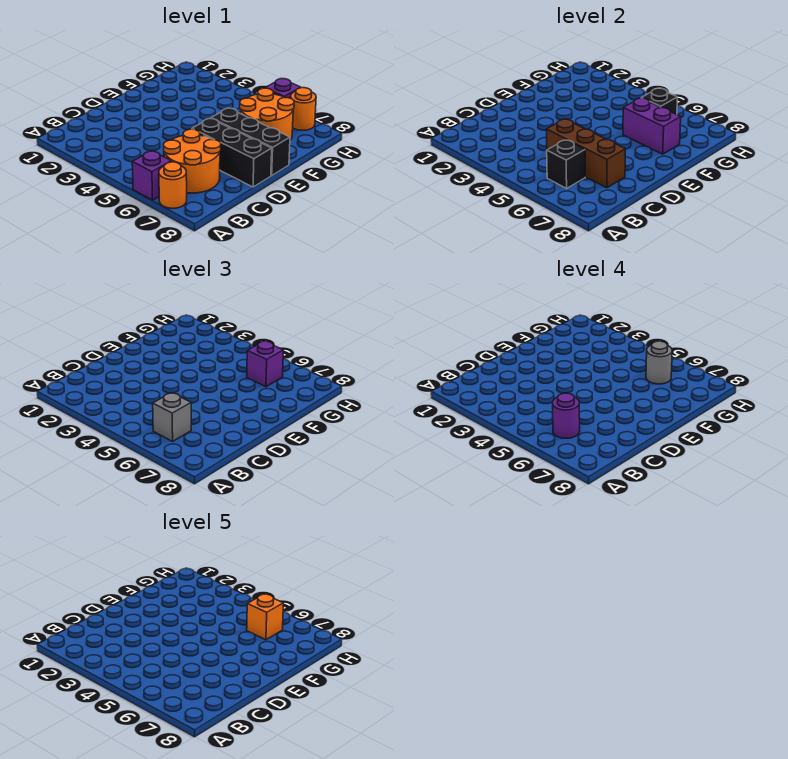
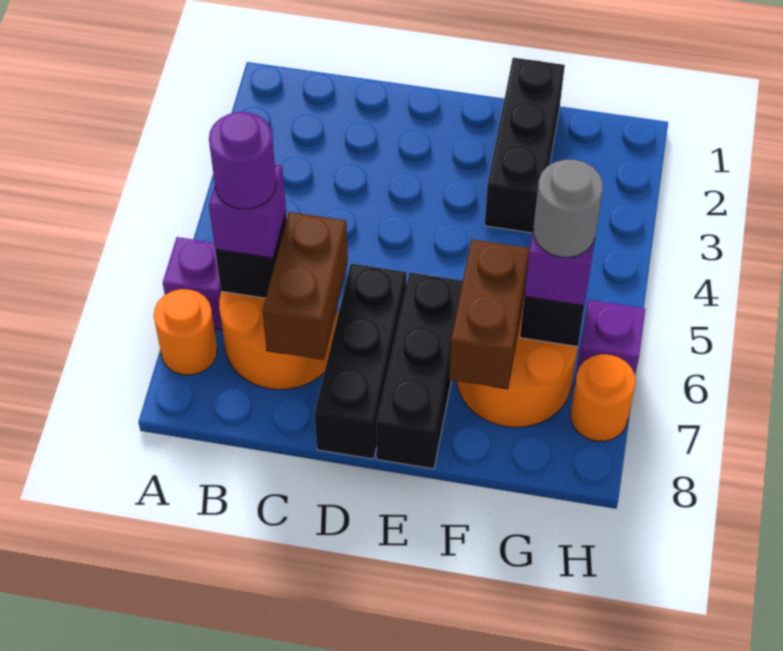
grey brick B6 level 3 -> purple brick B6 level 3
brown brick C5:C7 level 2 -> brown brick C6:C7 level 2
none -> black brick F1:F3 level 1
purple brick F6:F7 level 2 -> brown brick F6:F7 level 2
orange brick G6 level 5 -> none

